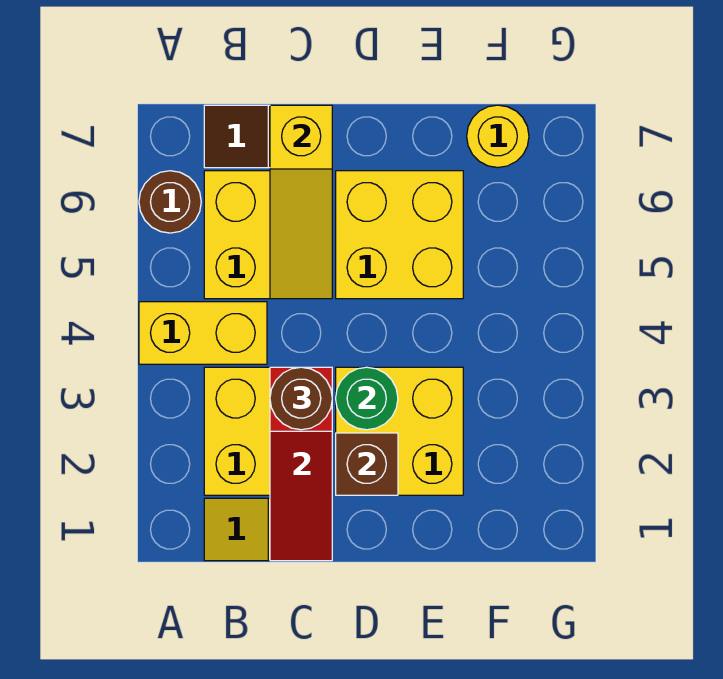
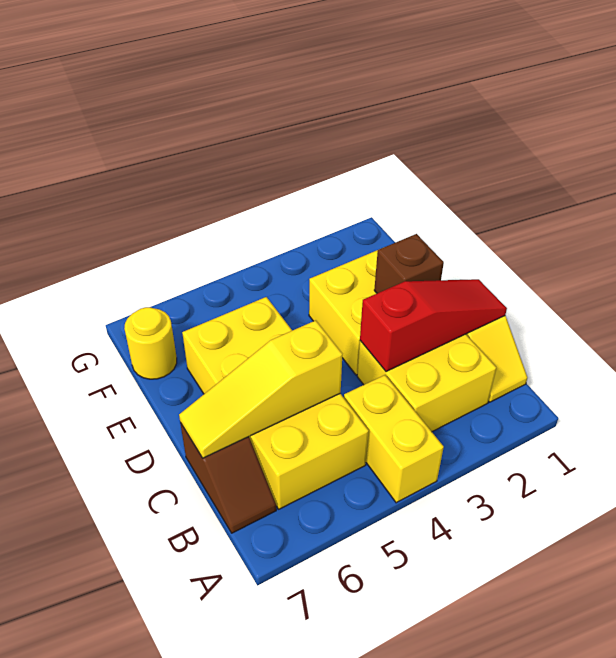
brown round brick A6 level 1 -> none
brown round brick C3 level 3 -> none
yellow slope C5:C7 level 2 top 7 -> yellow slope C5:C7 level 2 top 5
green round brick D3 level 2 -> none

